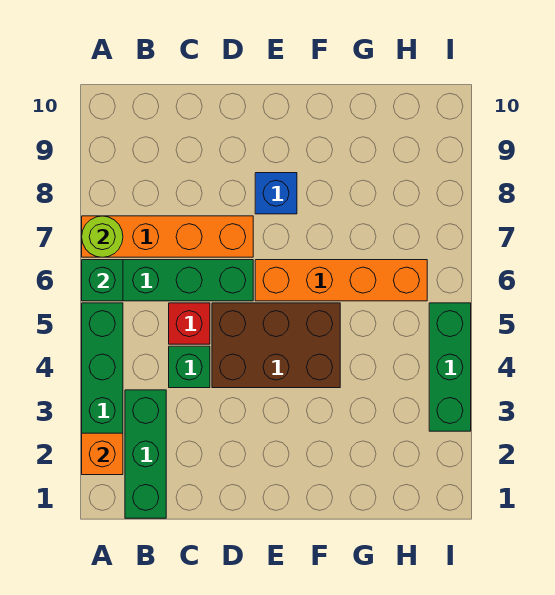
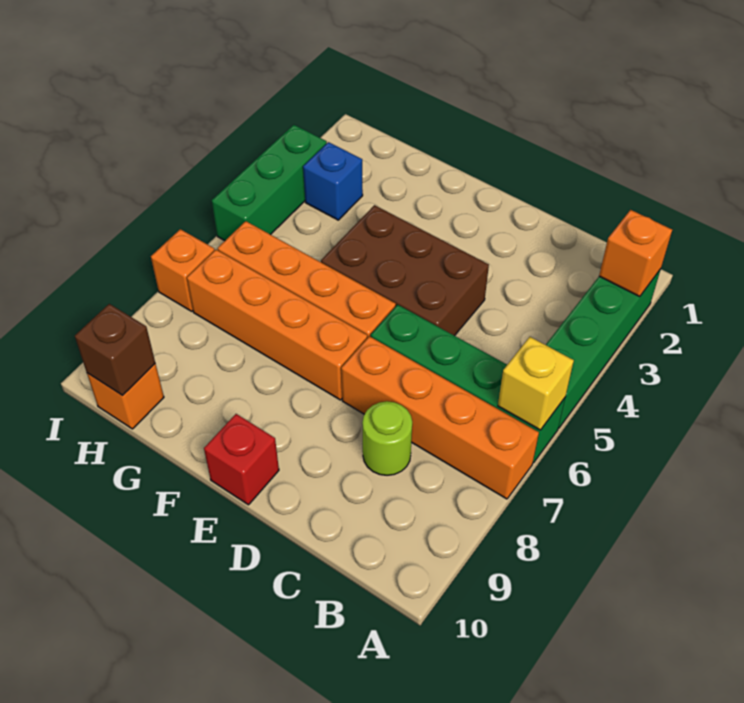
green brick A6 level 2 -> yellow brick A6 level 2
lime round brick A7 level 2 -> lime round brick C8 level 1
green brick B1:B3 level 1 -> none
green brick C4 level 1 -> none
red brick C5 level 1 -> red brick E10 level 1
none -> orange brick E7:H7 level 1
blue brick E8 level 1 -> blue brick H3 level 1
none -> orange brick H10 level 1
none -> brown brick H10 level 2
none -> orange brick I7 level 1

